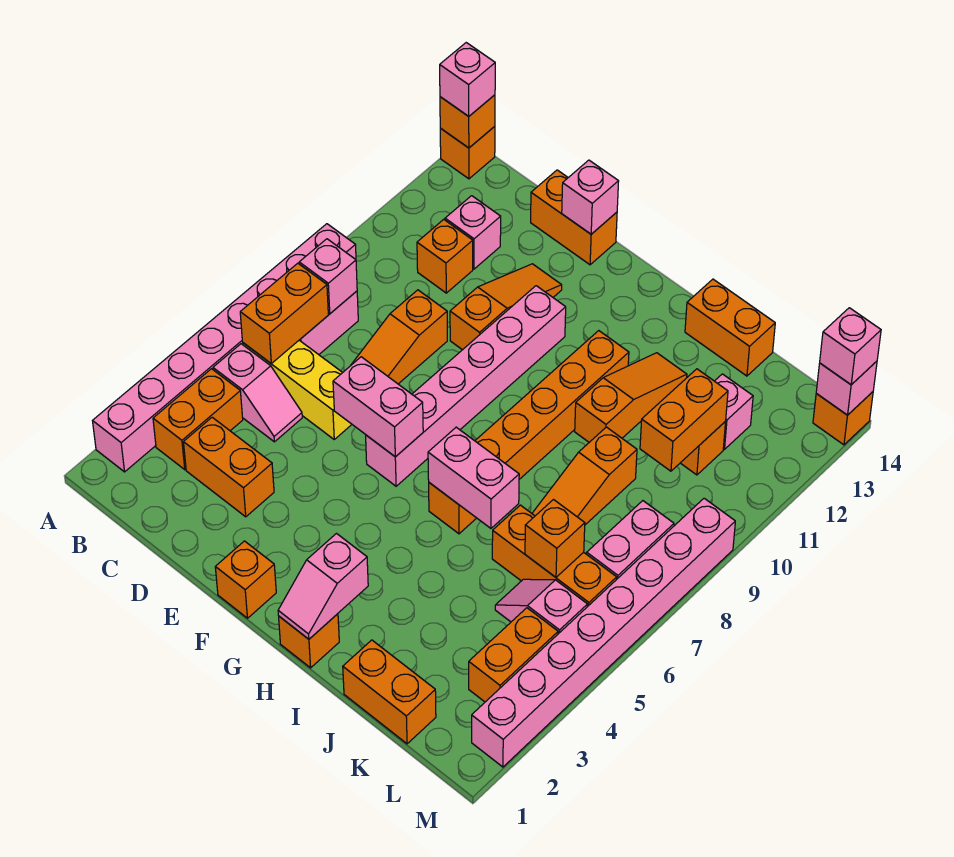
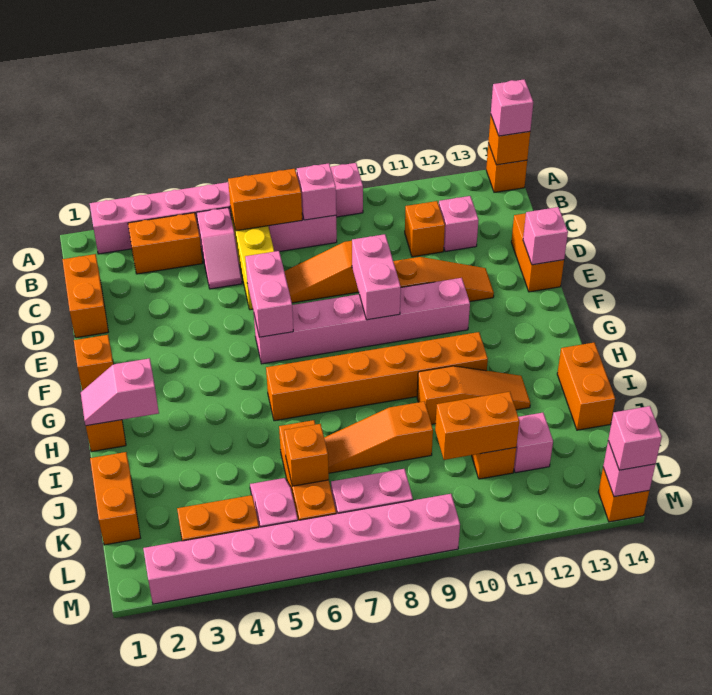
orange brick C3:D3 level 1 -> orange brick C1:D1 level 1
pink brick H6:I6 level 2 -> pink brick E9:F9 level 2

